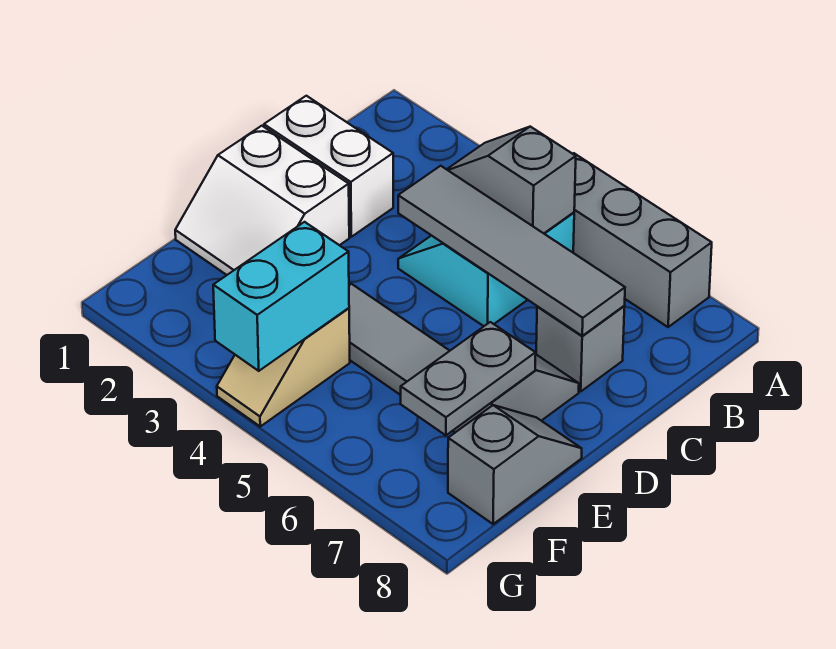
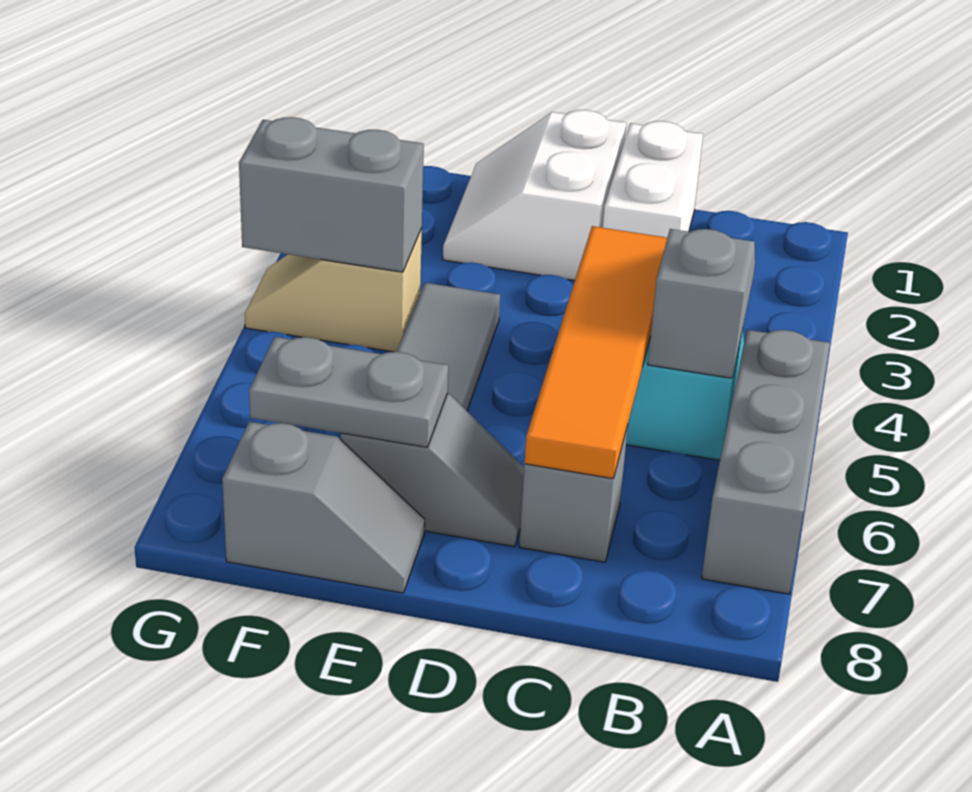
grey tile C4:C7 level 2 -> orange tile C4:C7 level 2
cyan brick F4:G4 level 2 -> grey brick F4:G4 level 2

